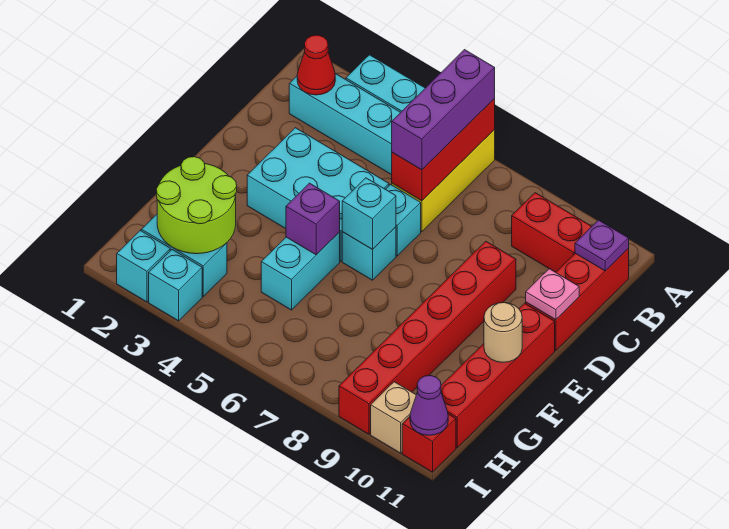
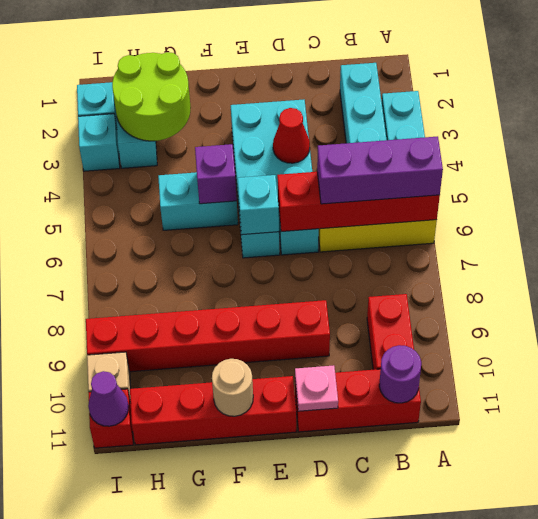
red brick A6:C6 level 2 -> red brick A6:D6 level 2
red cone B2 level 2 -> red cone D4 level 2
purple plate B11 level 2 -> purple round brick B11 level 2

